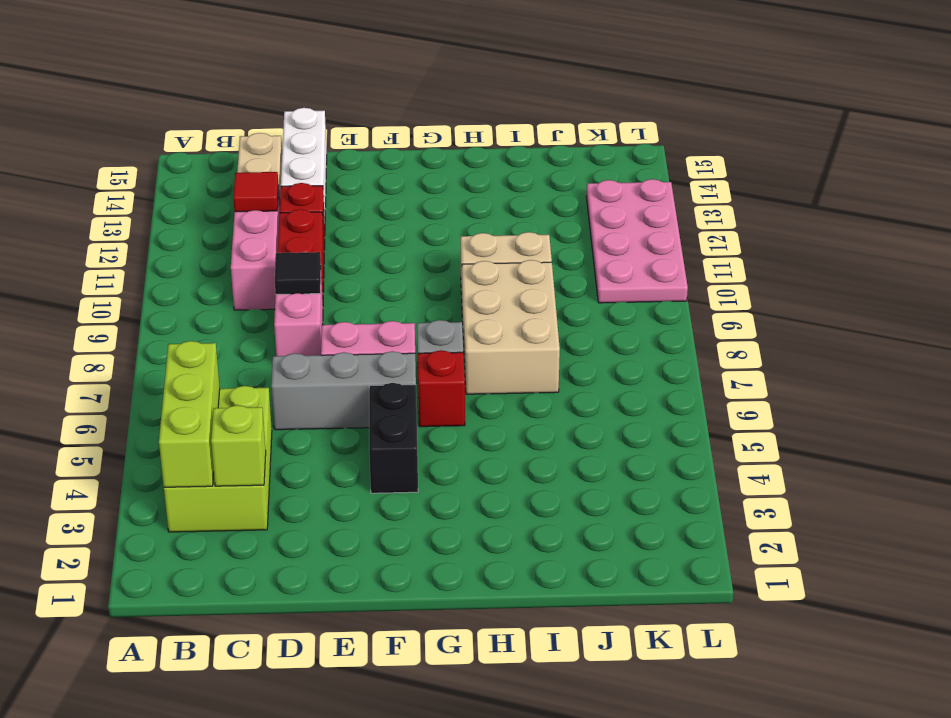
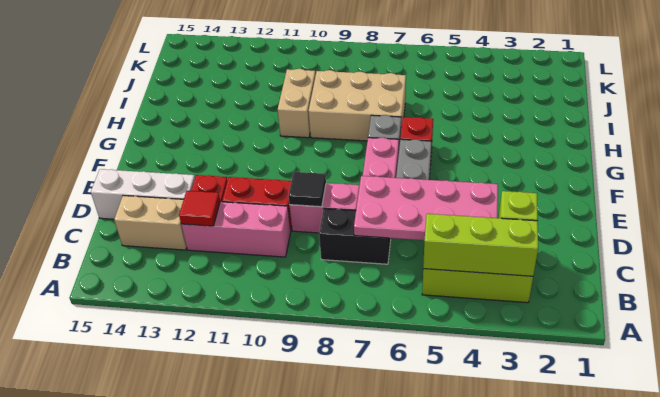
black brick F4:F5 level 1 -> black brick C7:C8 level 1
pink plate K10:L13 level 1 -> pink plate C4:D7 level 2

